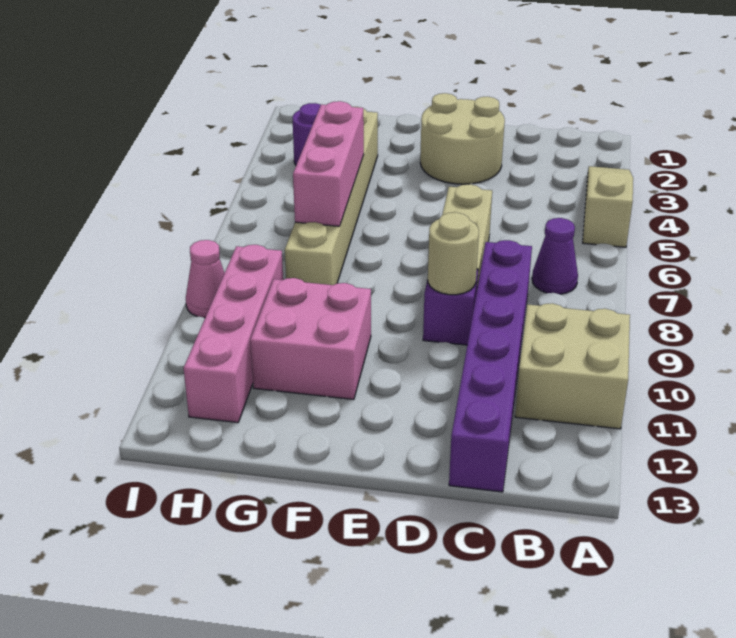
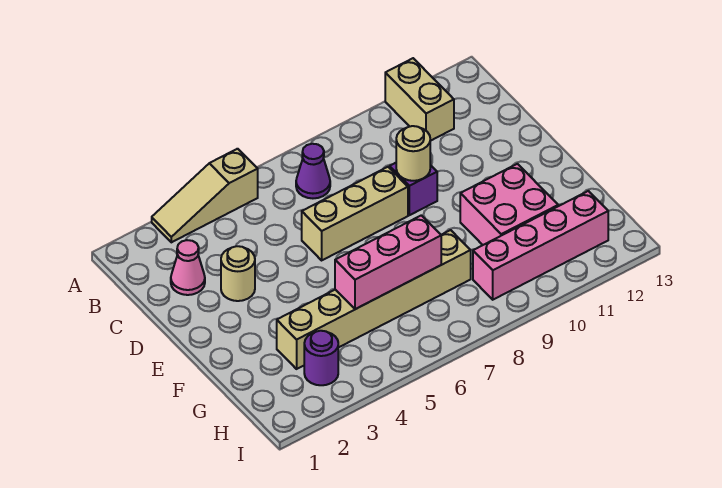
tan brick A10:B11 level 1 -> tan brick A11:B11 level 1
purple brick C8:C13 level 1 -> none
tan round brick D2:E3 level 1 -> tan round brick D3 level 1
pink cone I9 level 1 -> pink cone C2 level 1

